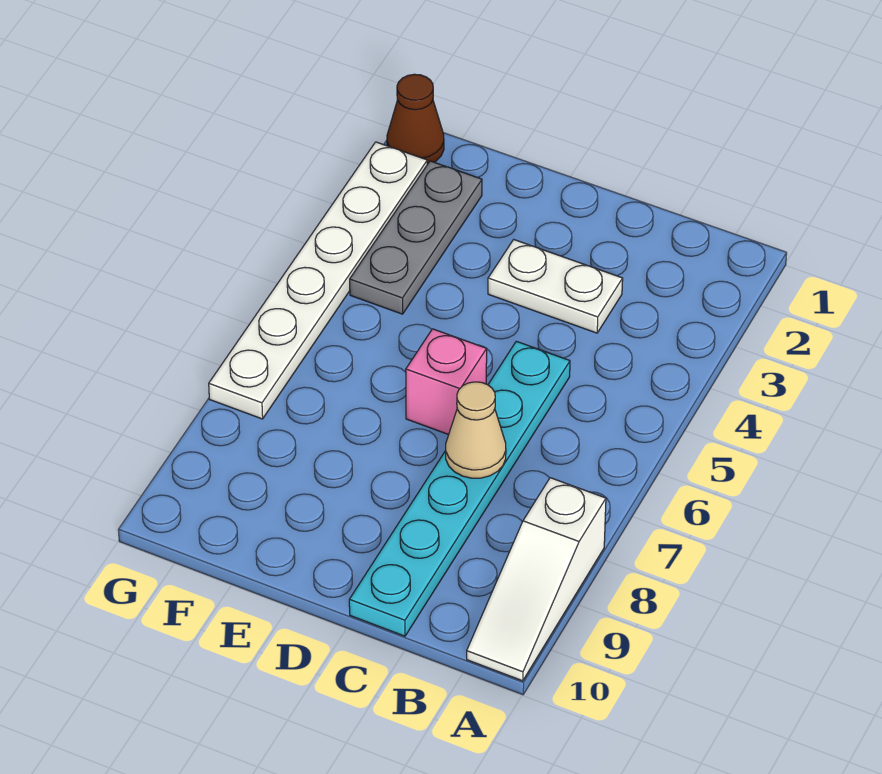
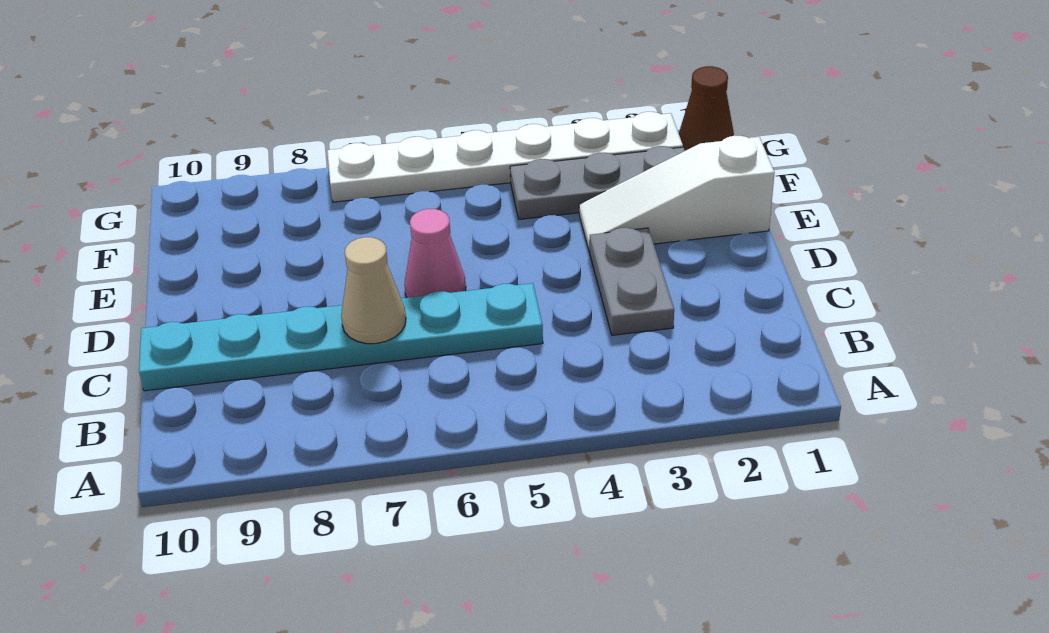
white slope A8:A10 level 1 top 8 -> white slope E1:E3 level 1 top 1
white plate C3:D3 level 1 -> grey plate C3:D3 level 1
pink brick D6 level 1 -> pink cone D6 level 1

